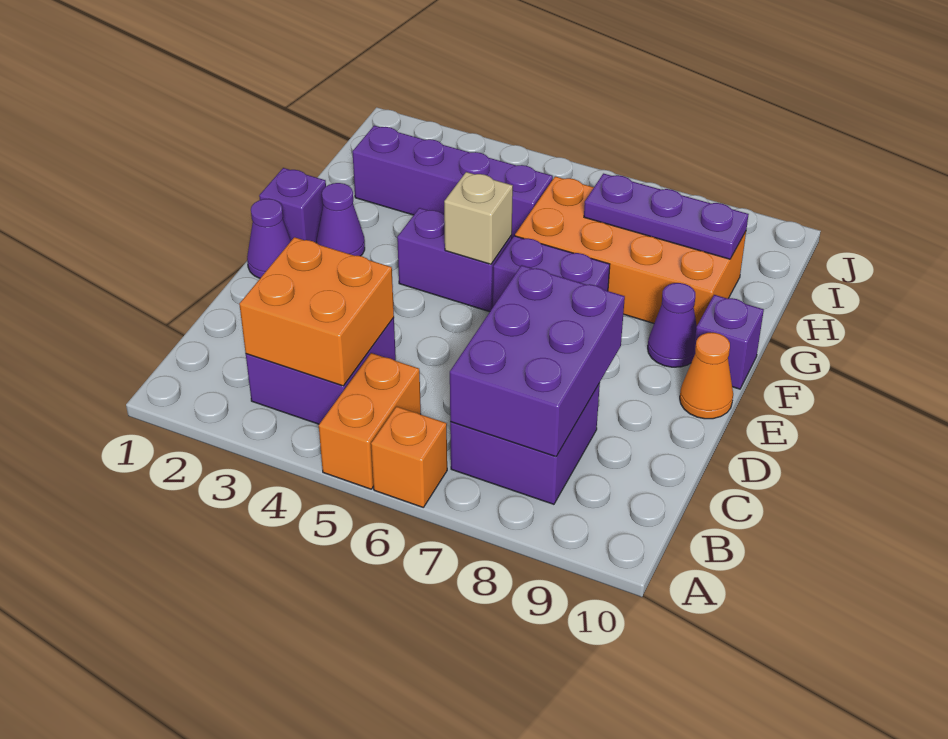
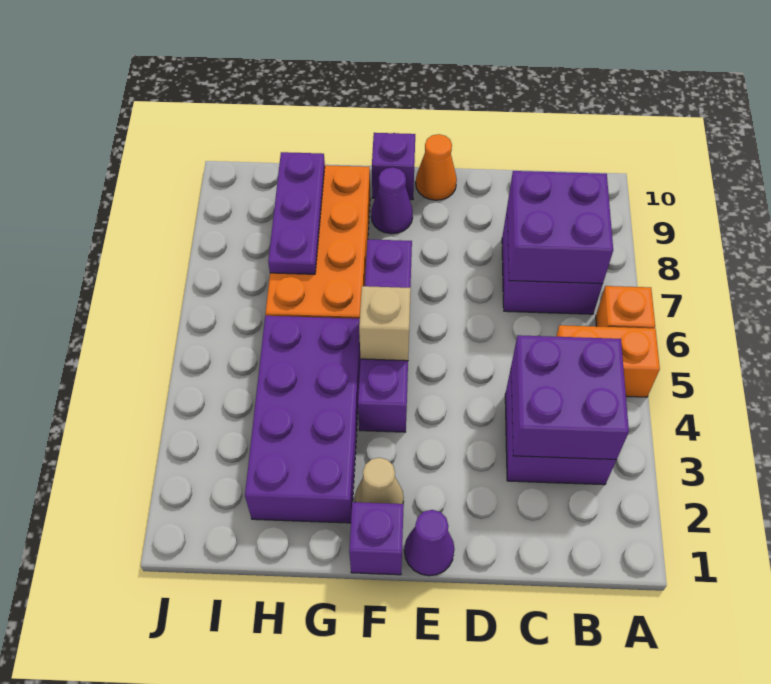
orange brick B3:C4 level 2 -> purple brick B3:C4 level 2
purple brick B7:D8 level 2 -> purple brick B7:C8 level 2
purple cone F2 level 1 -> tan cone F2 level 1
purple brick H2:H5 level 1 -> purple brick G2:H5 level 1

